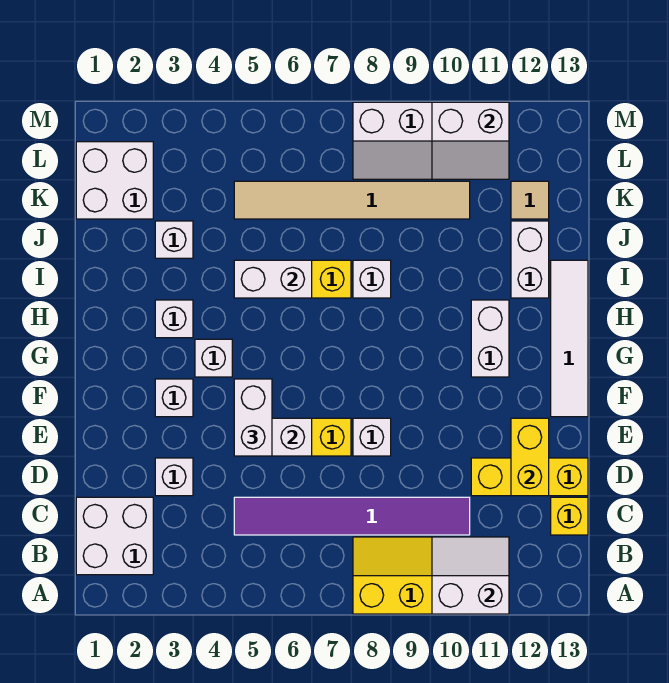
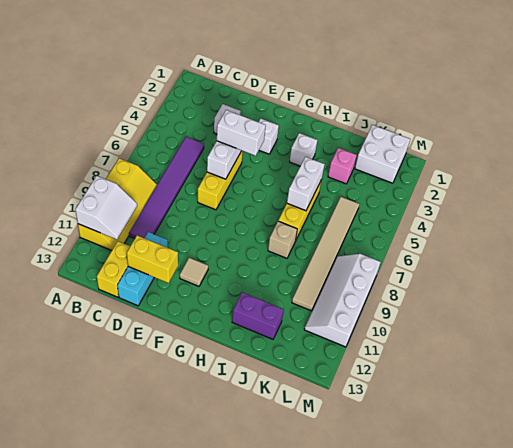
white brick B1:C2 level 1 -> none
yellow brick C13 level 1 -> yellow brick C12:C13 level 1
yellow brick D11:D13 level 1 -> cyan brick D11:D13 level 1
white brick E8 level 1 -> none
white tile F13:I13 level 1 -> none
white brick G4 level 1 -> none
white brick G11:H11 level 1 -> none
white brick I8 level 1 -> tan brick I8 level 1
white brick I12:J12 level 1 -> purple brick I12:J12 level 1
white brick J3 level 1 -> pink brick J3 level 1
tan tile K12 level 1 -> tan tile F11 level 1
white slope L10:M11 level 2 top M -> none

